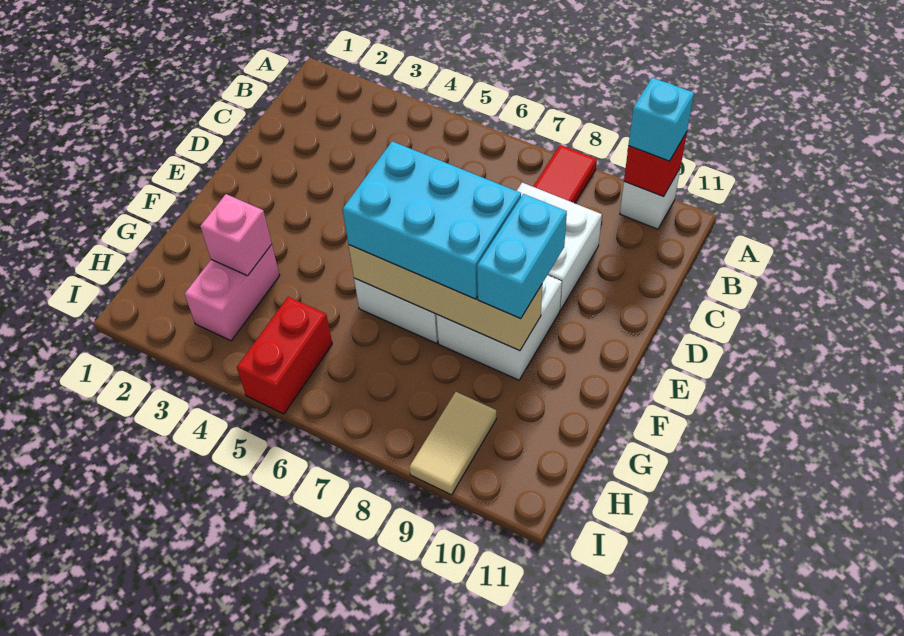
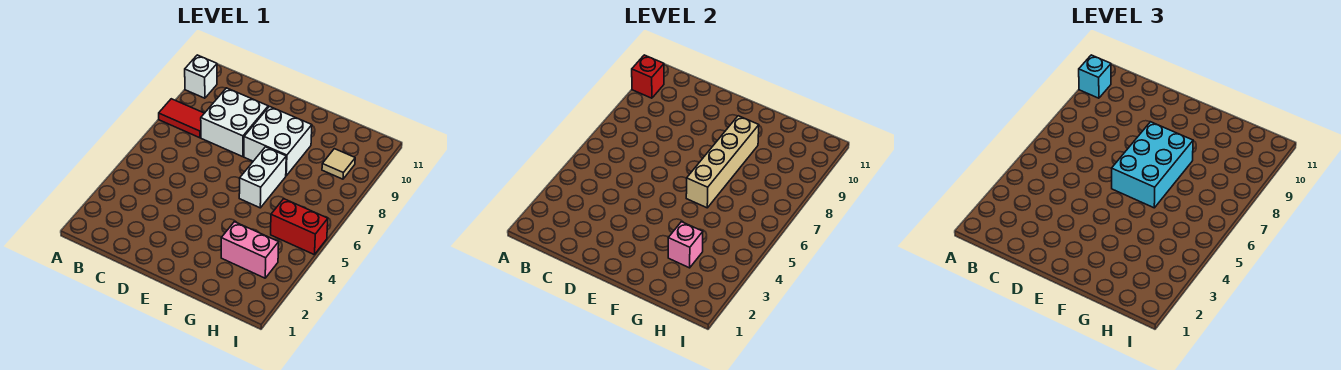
cyan brick E9:F9 level 3 -> none
tan tile H9:I9 level 1 -> tan tile H9 level 1

